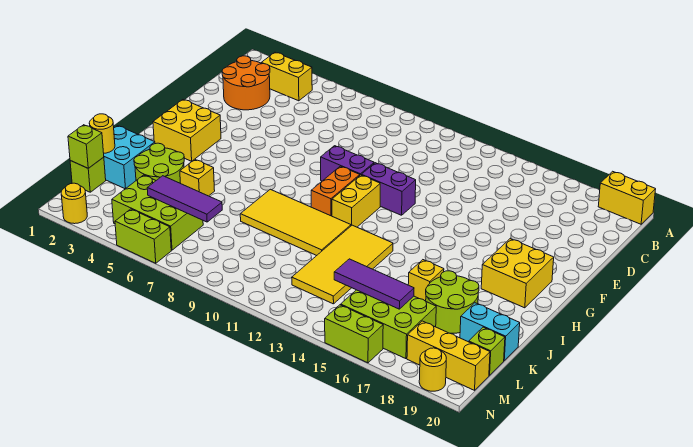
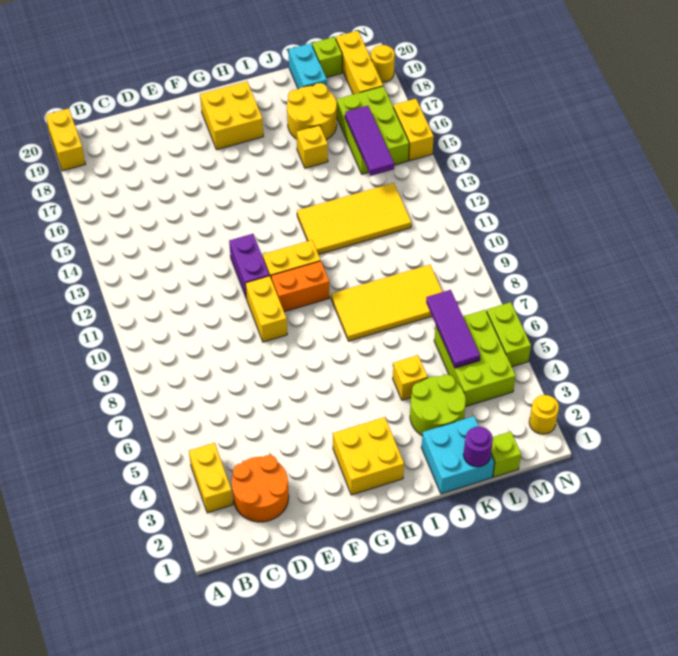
purple brick F9:F10 level 1 -> yellow brick F9:F10 level 1
yellow tile I8:J11 level 1 -> yellow tile I8:L9 level 1
lime round brick J17:K18 level 1 -> yellow round brick J17:K18 level 1
yellow round brick K1 level 2 -> purple round brick K1 level 2
lime brick L1 level 2 -> none
lime brick N15:N16 level 1 -> yellow brick N15:N16 level 1

